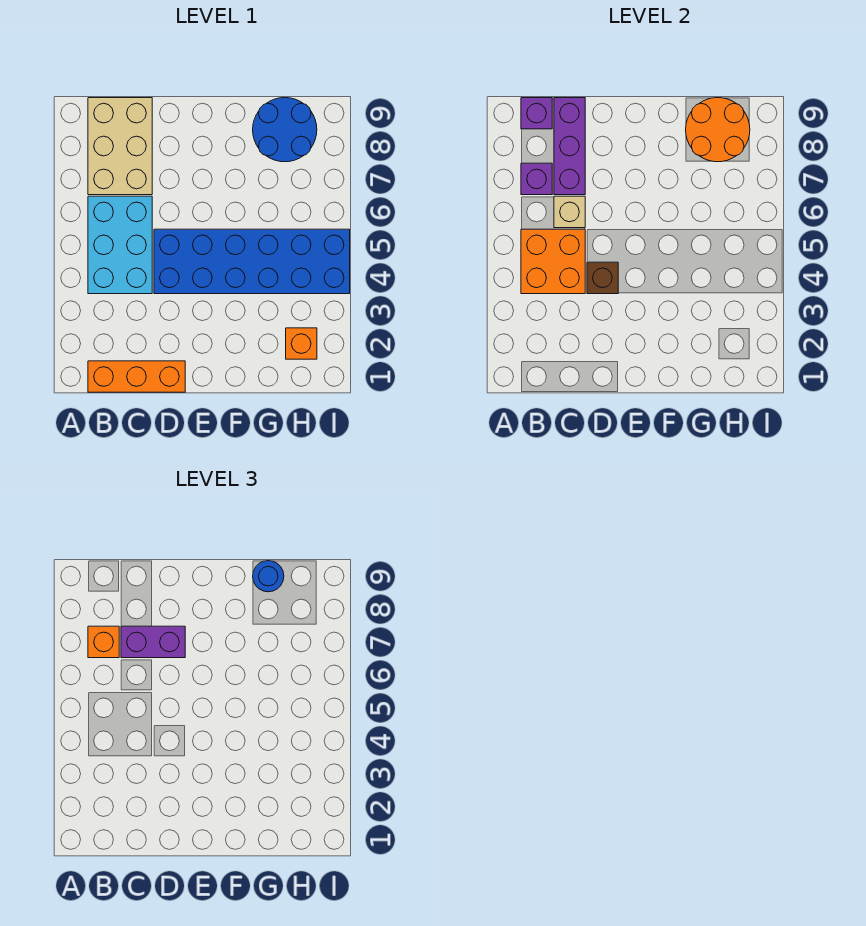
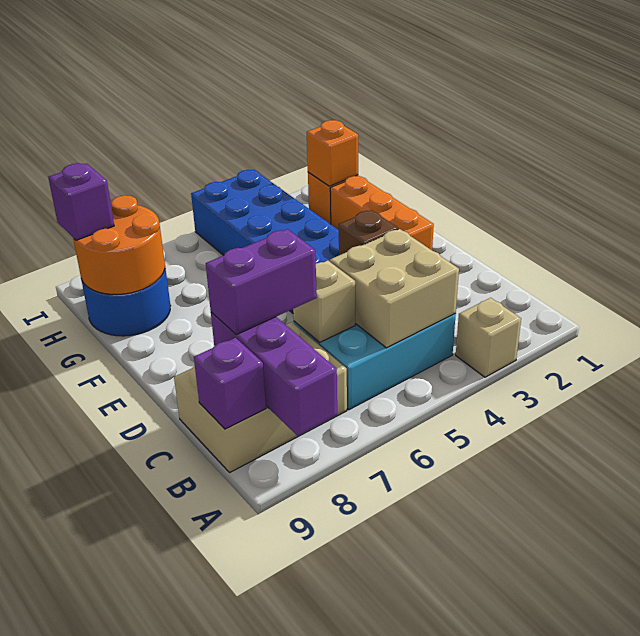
none -> tan brick A3 level 1
orange brick B1:D1 level 1 -> orange brick E2:G2 level 1
orange brick B4:C5 level 2 -> tan brick B4:C5 level 2
purple brick B7 level 2 -> purple brick H9 level 3
orange brick B7 level 3 -> orange brick H2 level 2
purple brick C7:C9 level 2 -> purple brick A8:C8 level 2
purple brick C7:D7 level 3 -> purple brick C7:C8 level 3
blue round brick G9 level 3 -> none

